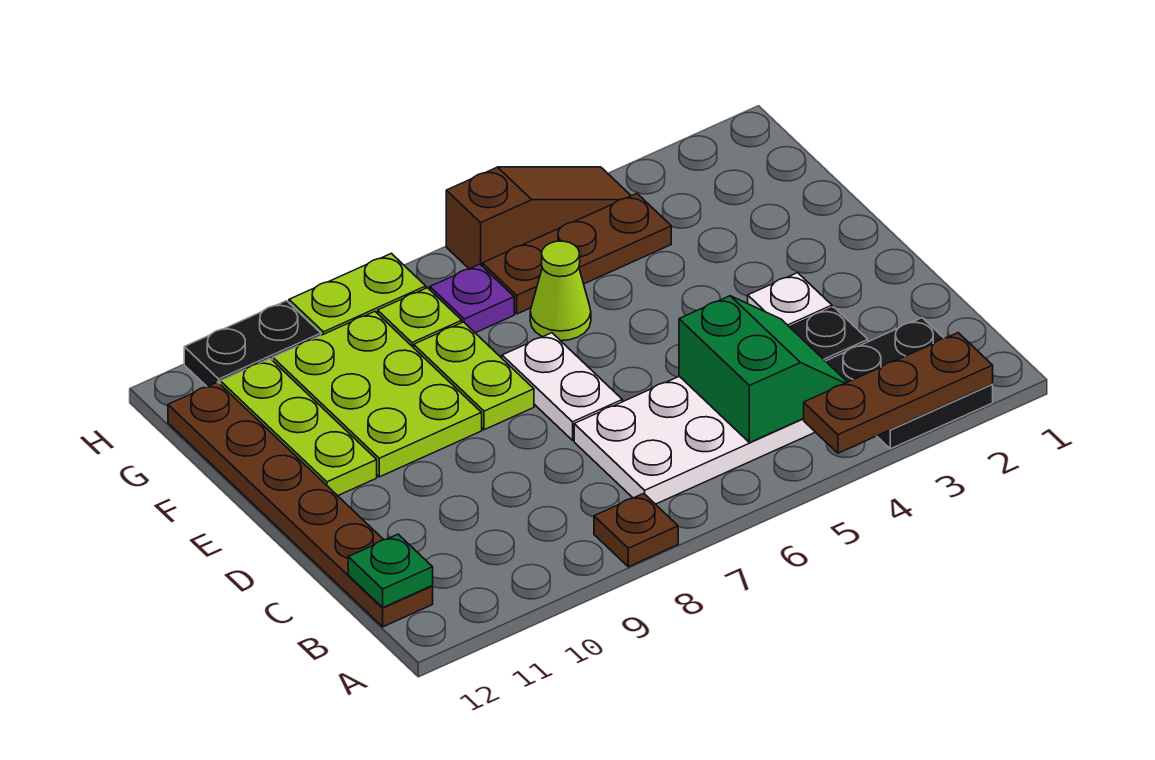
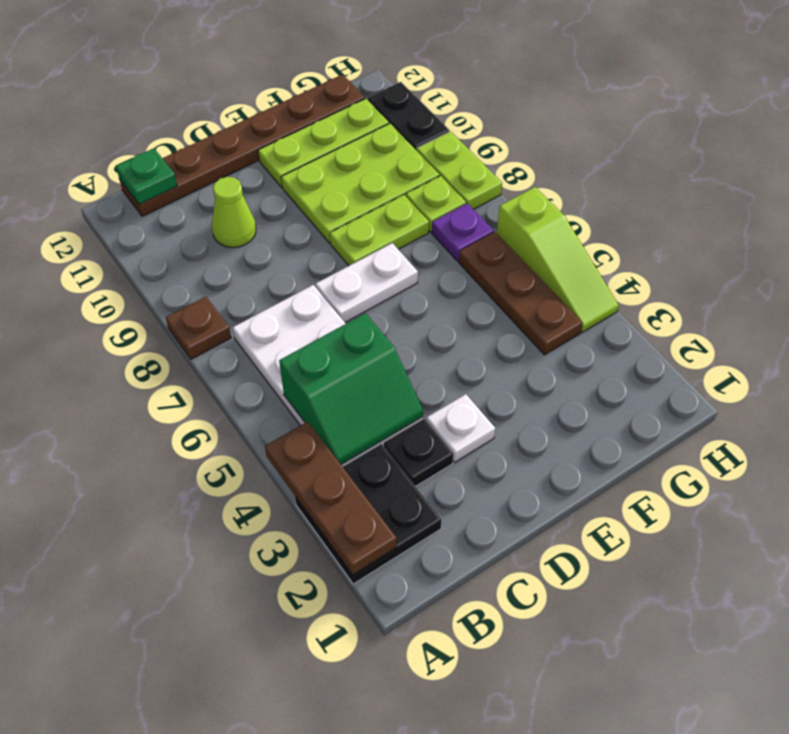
lime cone F6 level 1 -> lime cone C10 level 1
brown slope H4:H6 level 1 top 6 -> lime slope H4:H6 level 1 top 6

